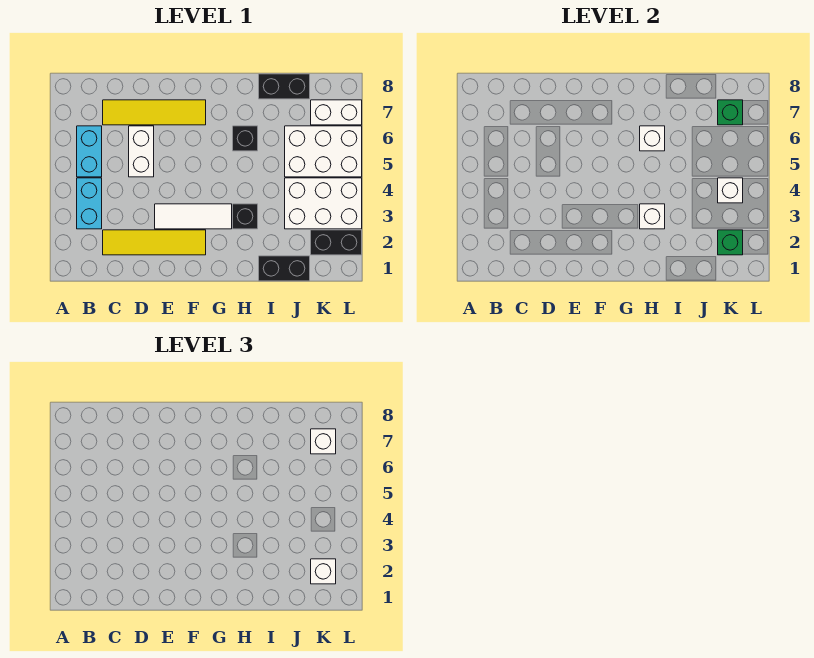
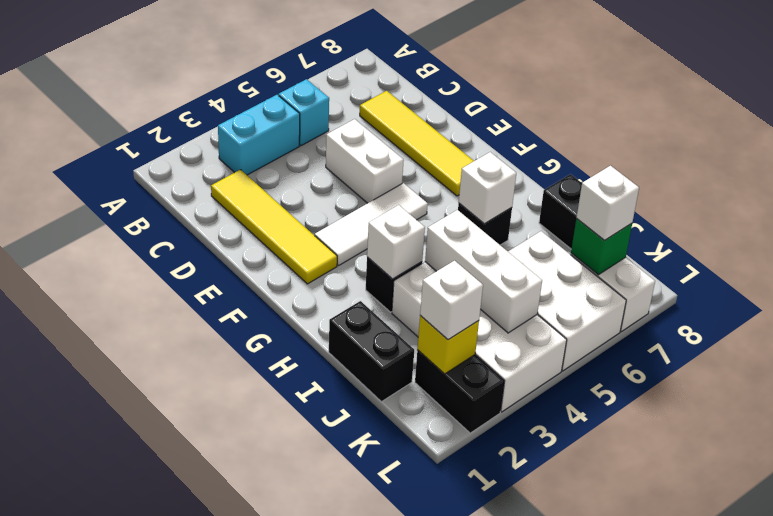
cyan brick B5:B6 level 1 -> cyan brick B5 level 1
white brick D5:D6 level 1 -> white brick D5:E5 level 1
white tile E3:G3 level 1 -> white tile F3:F5 level 1
white brick J3:L4 level 1 -> white brick I3:L4 level 1
green brick K2 level 2 -> yellow brick K2 level 2
white brick K4 level 2 -> white brick I4:K4 level 2

